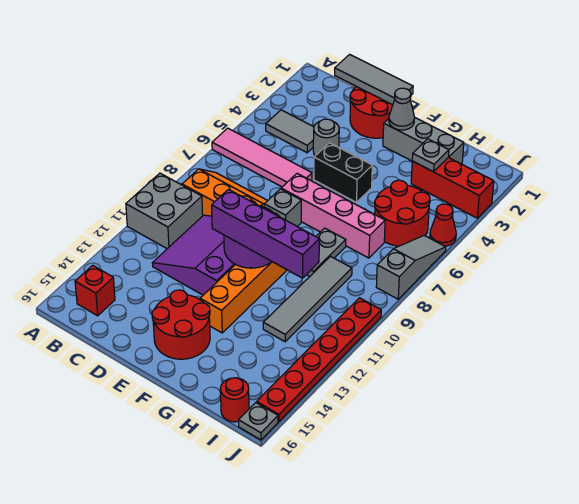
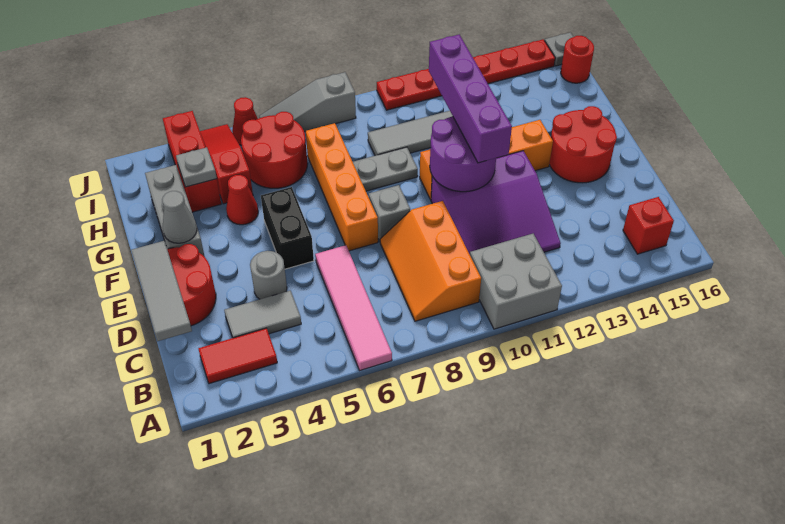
none -> red tile B2:B3 level 1
grey tile B4:C4 level 1 -> grey tile C3:C4 level 1
pink brick E7:H7 level 1 -> orange brick E7:H7 level 1
none -> red cone G4 level 1
none -> red slope H4:J4 level 1 top H

